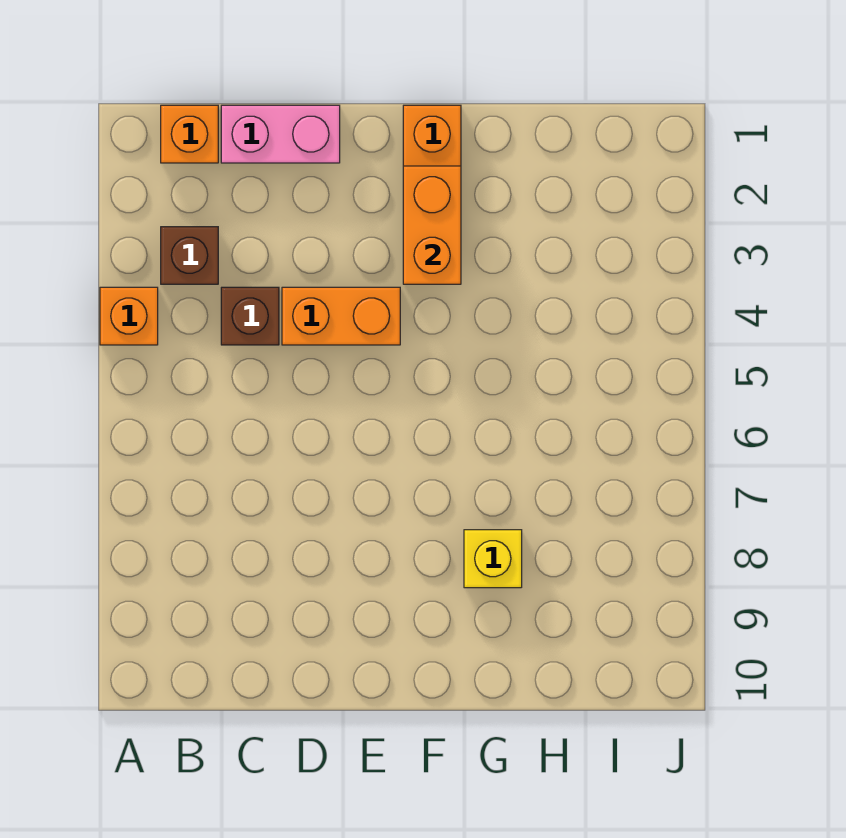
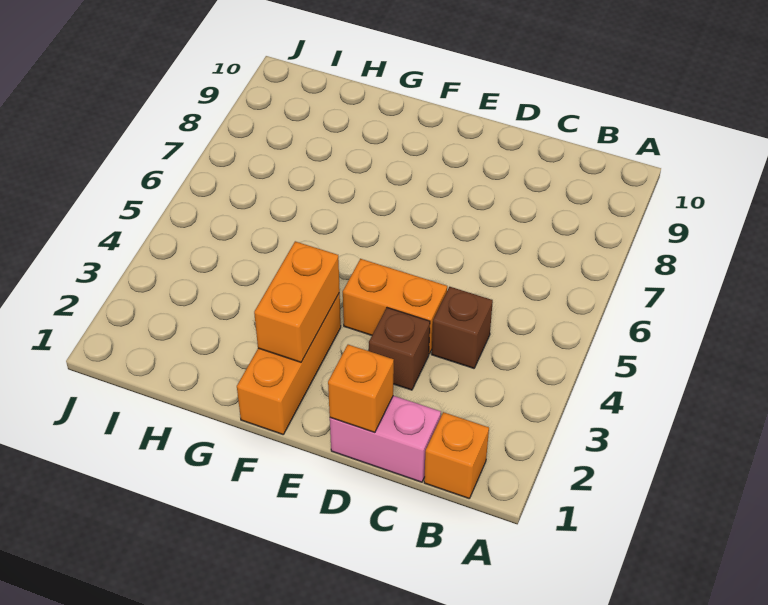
orange brick A4 level 1 -> orange brick D1 level 2
brown brick B3 level 1 -> brown brick D3 level 1
yellow brick G8 level 1 -> none

